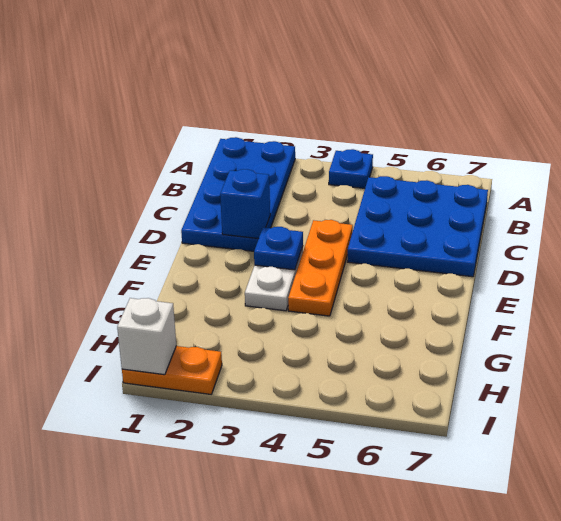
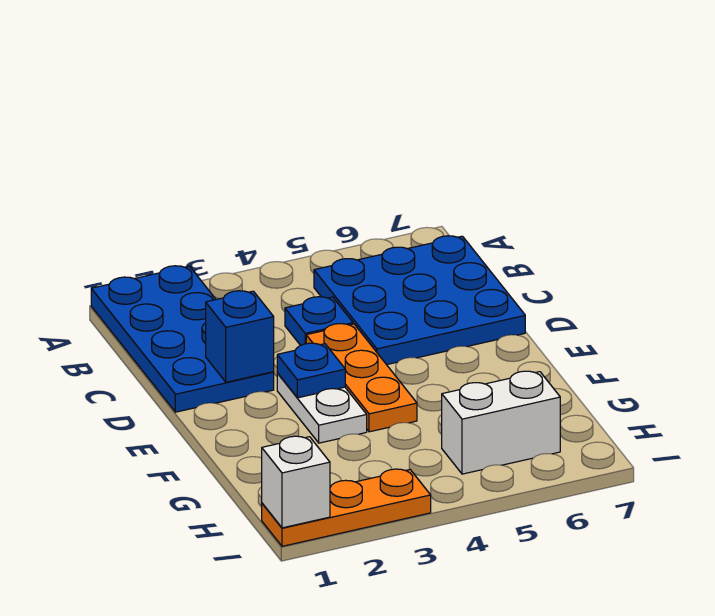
blue plate A4 level 1 -> blue plate C4 level 1
none -> white brick H5:H6 level 1
orange plate I1:I2 level 1 -> orange plate I1:I3 level 1

